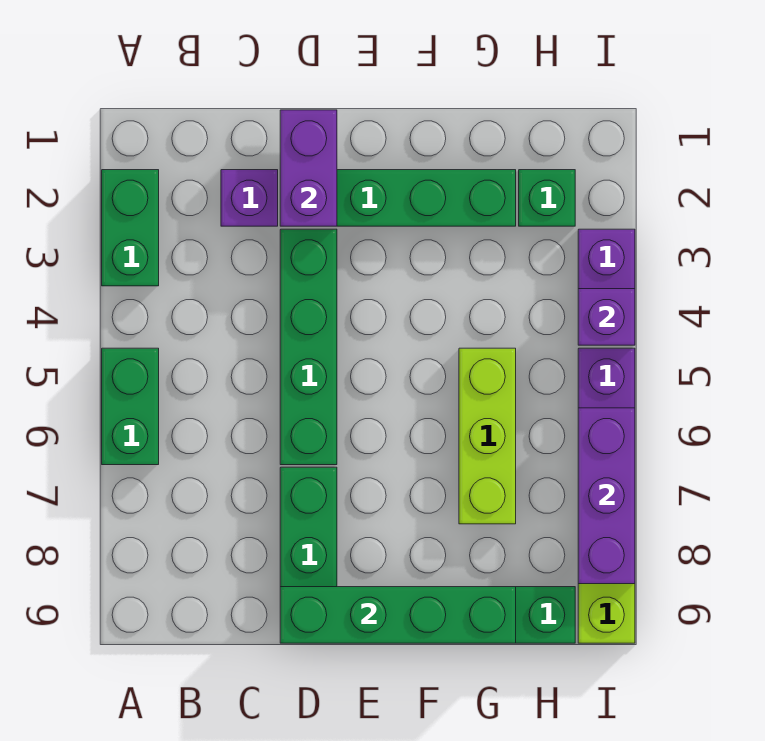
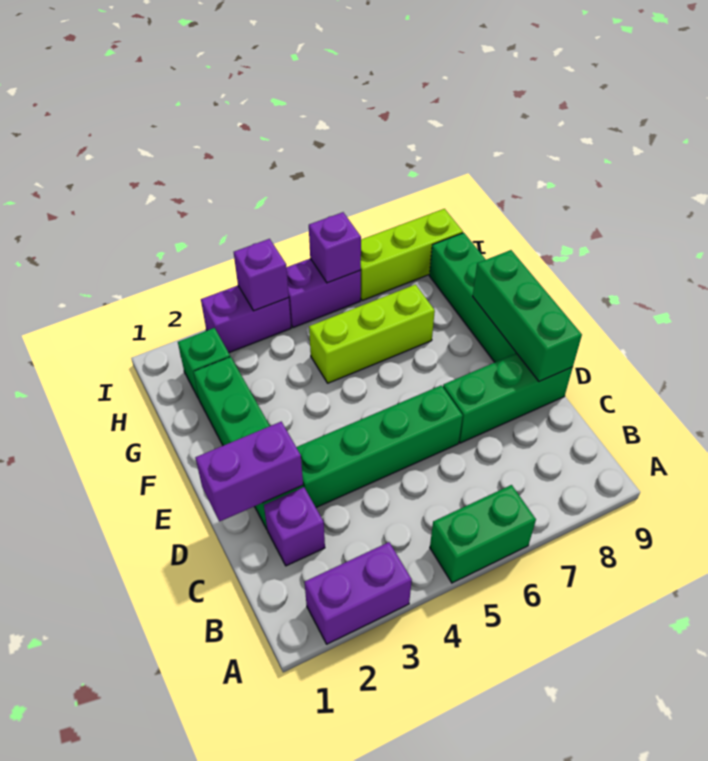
green brick A2:A3 level 1 -> purple brick A2:A3 level 1
green brick D9:G9 level 2 -> green brick D9:F9 level 2
purple brick I6:I8 level 2 -> purple brick I6 level 2

